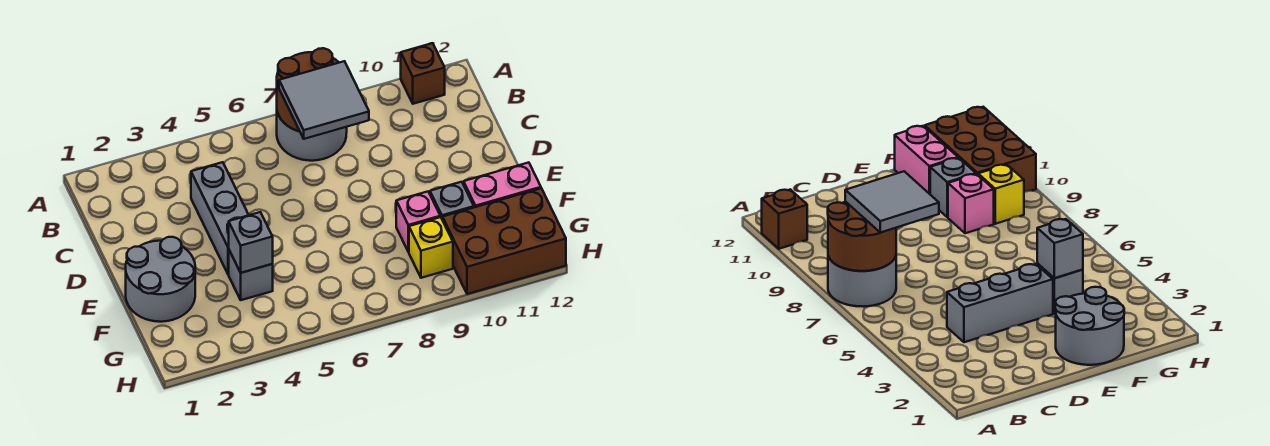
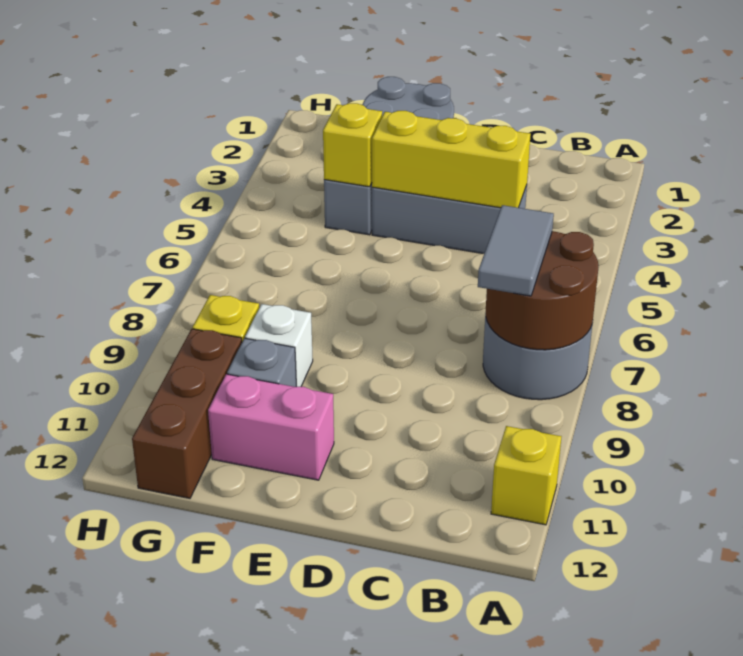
brown brick A11 level 1 -> yellow brick A11 level 1
grey tile B7:C8 level 3 -> grey tile B7:B8 level 3
none -> yellow brick C4:E4 level 2
grey brick F4 level 2 -> yellow brick F4 level 2
pink brick F9 level 1 -> white brick F9 level 1
pink brick F11:F12 level 1 -> pink brick E11:F11 level 1
brown brick G10:H12 level 1 -> brown brick G10:G12 level 1

